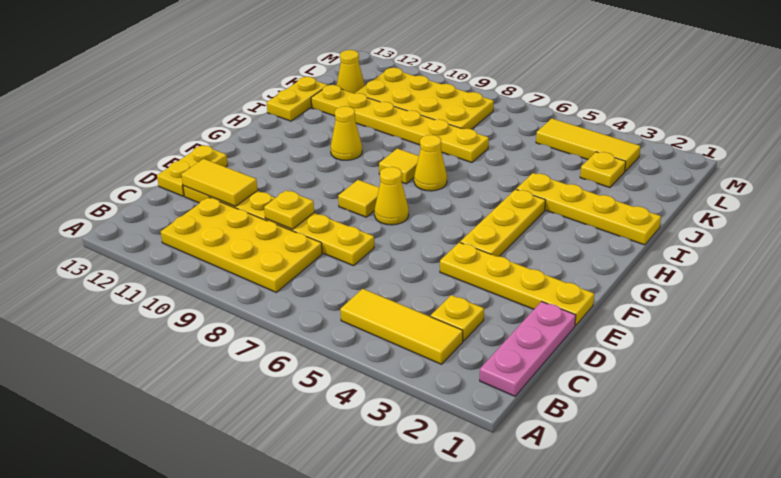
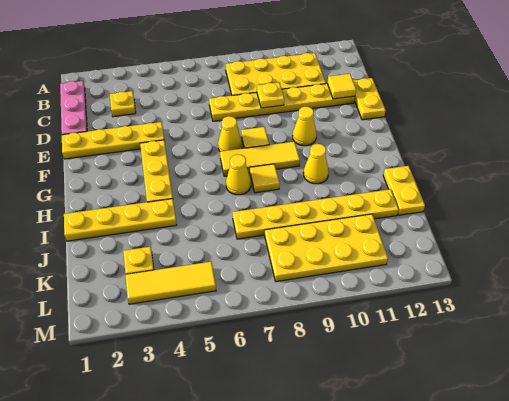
yellow tile B3:B5 level 1 -> yellow tile G7:G9 level 1
yellow tile D11:D12 level 2 -> yellow tile D12 level 2
yellow cone K12 level 1 -> yellow cone F10 level 1

